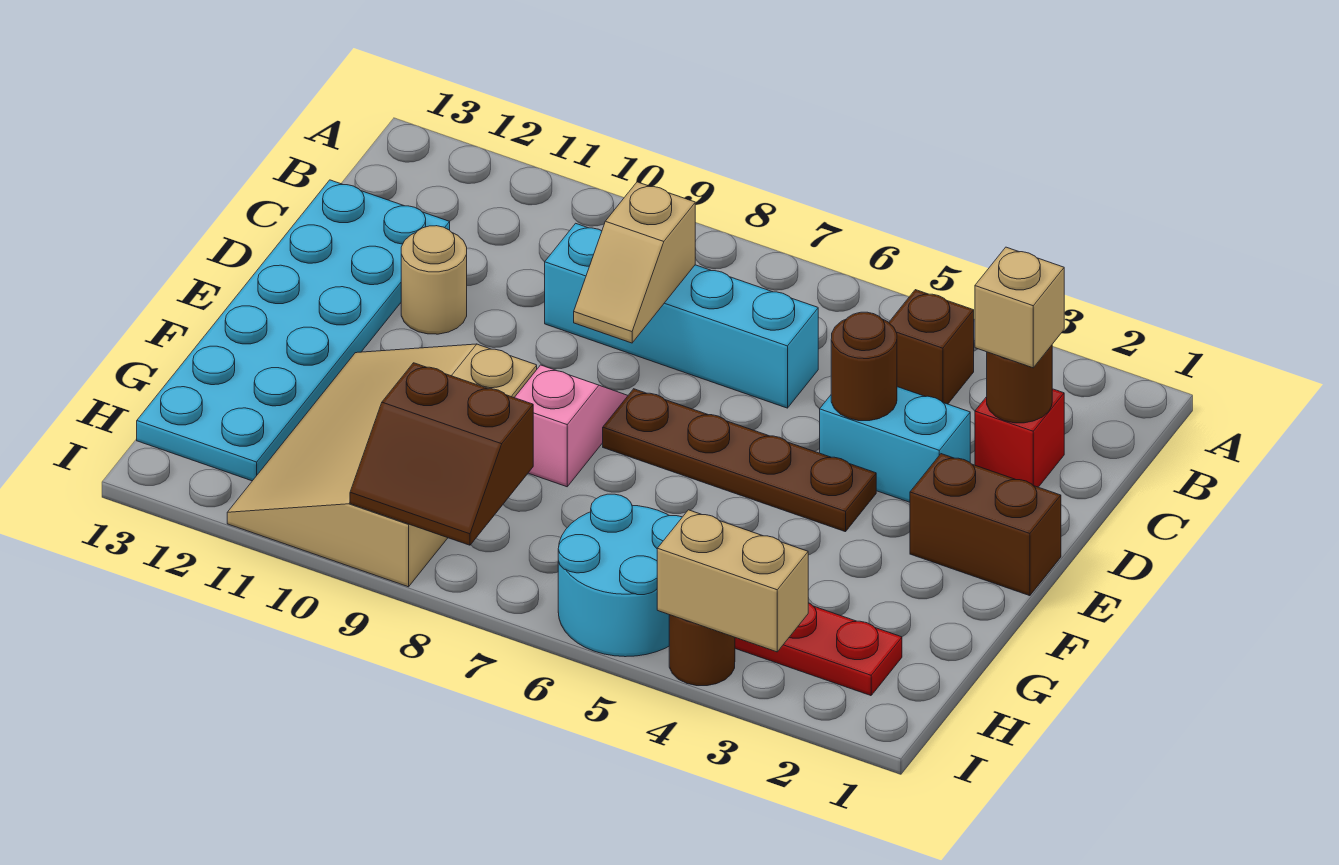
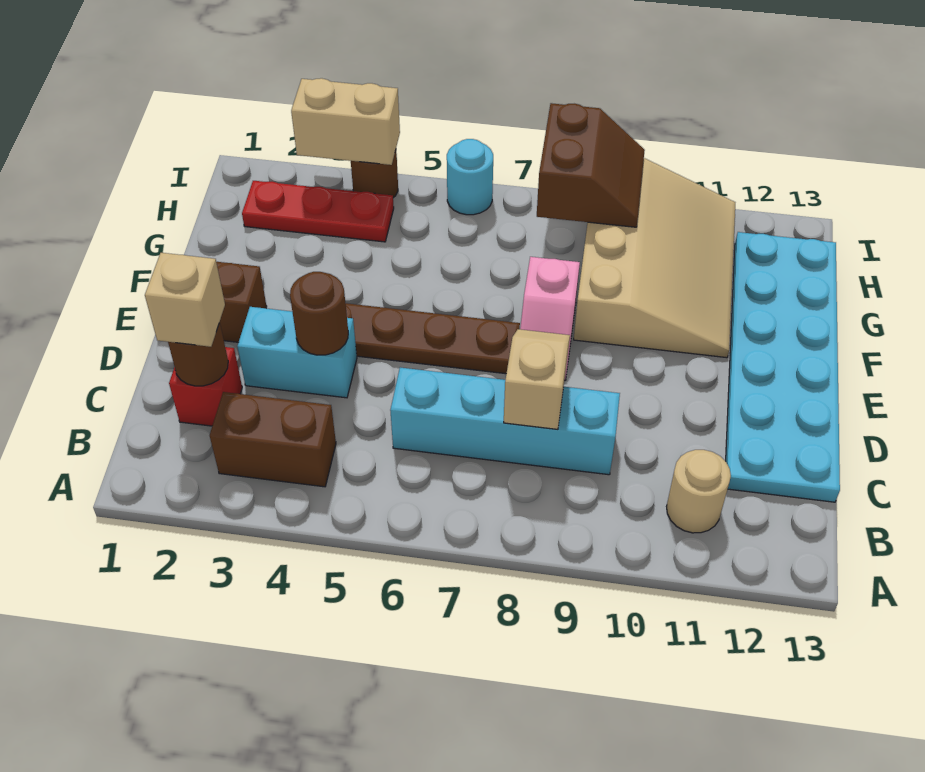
brown brick B4 level 1 -> brown brick B3:B4 level 1
tan round brick D11 level 1 -> tan round brick B11 level 1
cyan round brick H5:I6 level 1 -> cyan round brick I6 level 1
brown slope H8:I9 level 2 top H -> brown slope H8:I9 level 2 top 8

